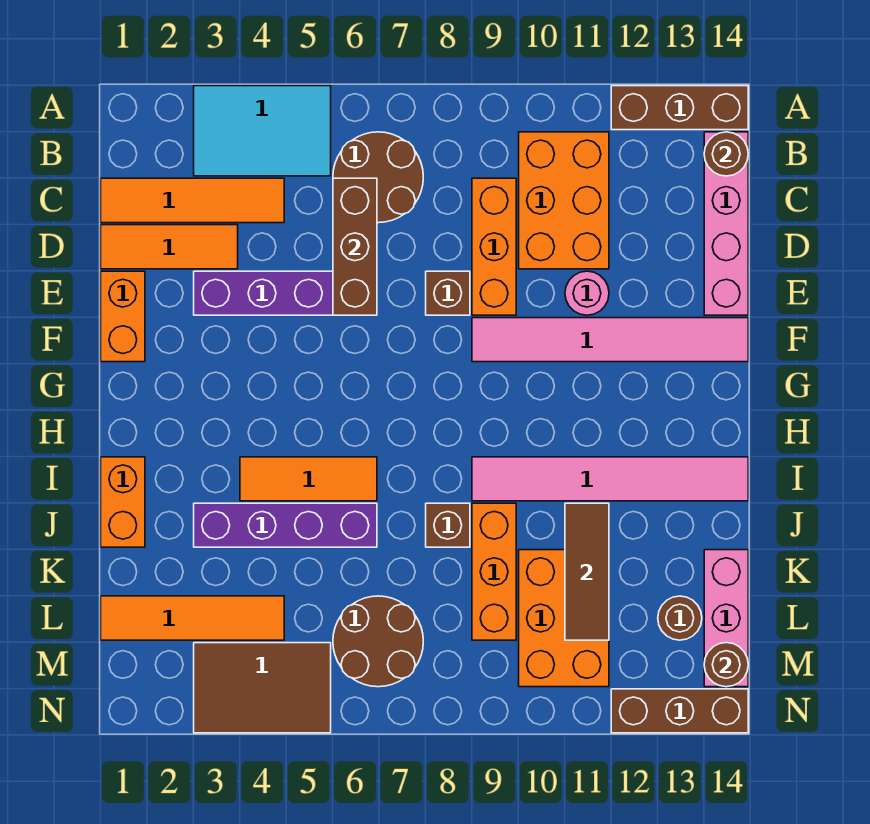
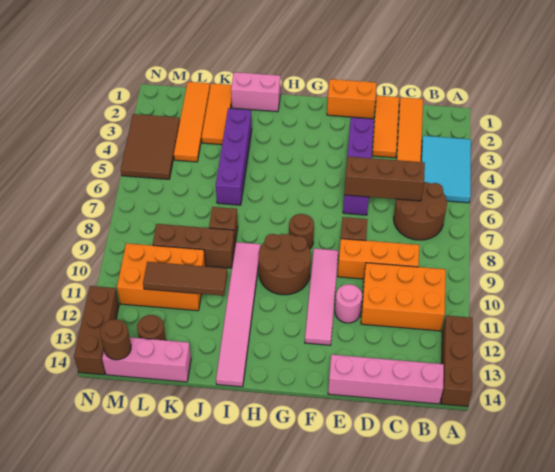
brown round brick B14 level 2 -> brown round brick G8 level 1
pink tile F9:F14 level 1 -> pink tile F9:F12 level 1
orange brick I1:J1 level 1 -> pink brick I1:J1 level 1
orange tile I4:I6 level 1 -> orange tile K1:K3 level 1
orange brick J9:L9 level 1 -> brown brick J9:L9 level 1
brown round brick L6:M7 level 1 -> brown round brick G9:H10 level 1

